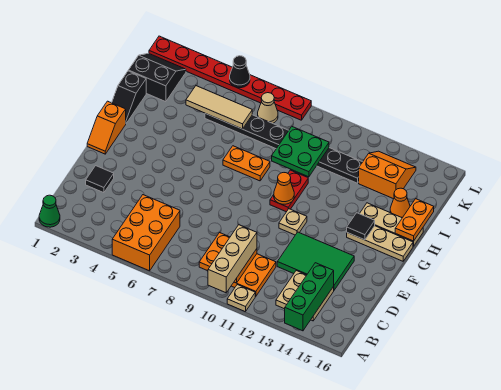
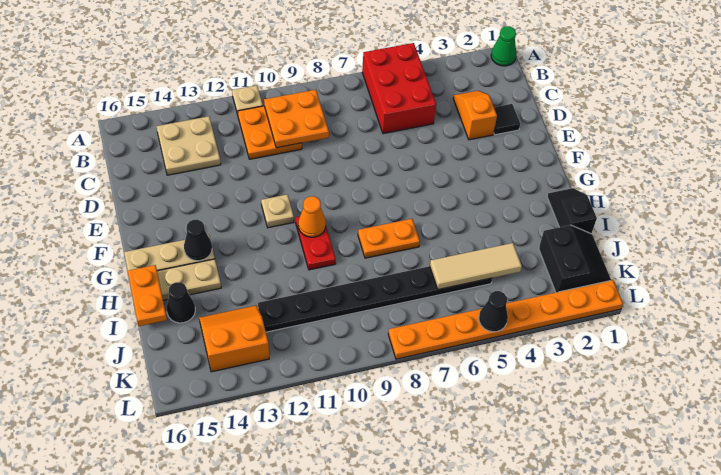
orange brick A5:C6 level 1 -> red brick A5:C6 level 1
tan brick A10:C10 level 3 -> none
green brick A14:C14 level 2 -> none
green tile D12:E14 level 1 -> none
orange slope F1:G1 level 1 top G -> orange slope C3:D3 level 1 top D
black tile G14 level 2 -> black cone G14 level 2
green plate I9:J10 level 2 -> none
orange cone I15 level 1 -> black cone I15 level 1
black slope J1:K2 level 1 top J -> black slope J1:K2 level 1 top 2
orange slope J13:K14 level 1 top J -> orange slope J13:K14 level 1 top K
tan cone K7 level 1 -> none
red plate L1:L8 level 1 -> orange plate L1:L8 level 1

